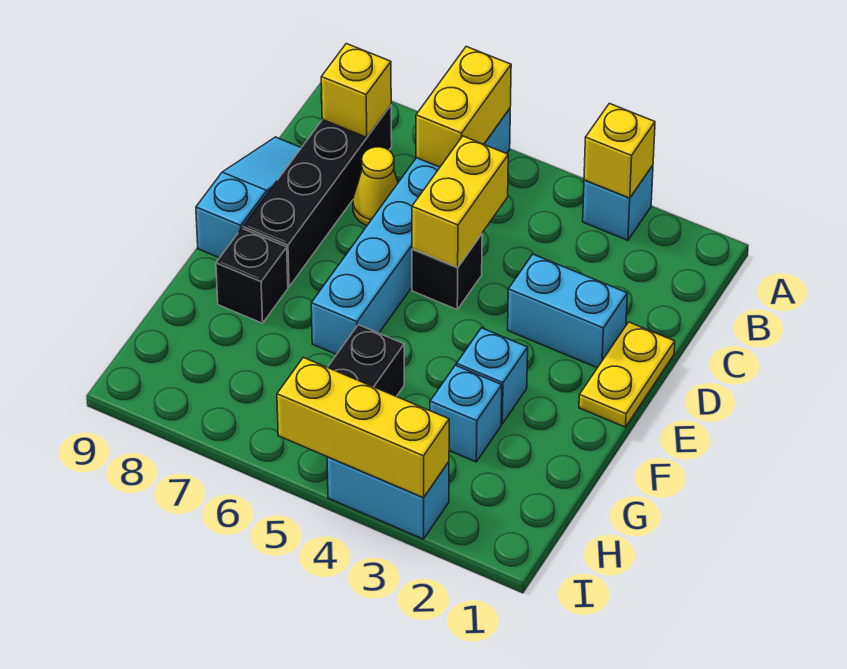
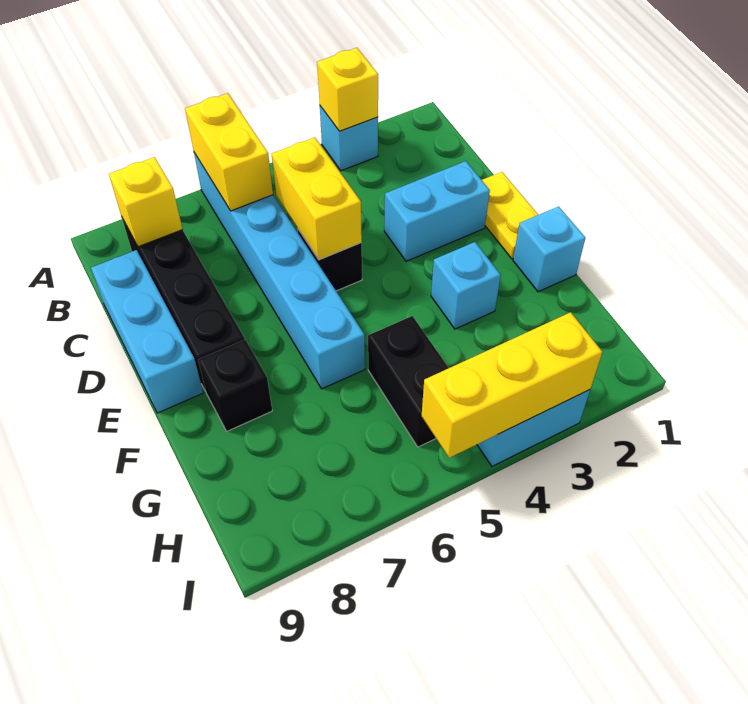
yellow cone C7 level 1 -> none
cyan slope C9:E9 level 1 top E -> cyan brick C9:E9 level 1
cyan brick G3 level 1 -> cyan brick F1 level 1

